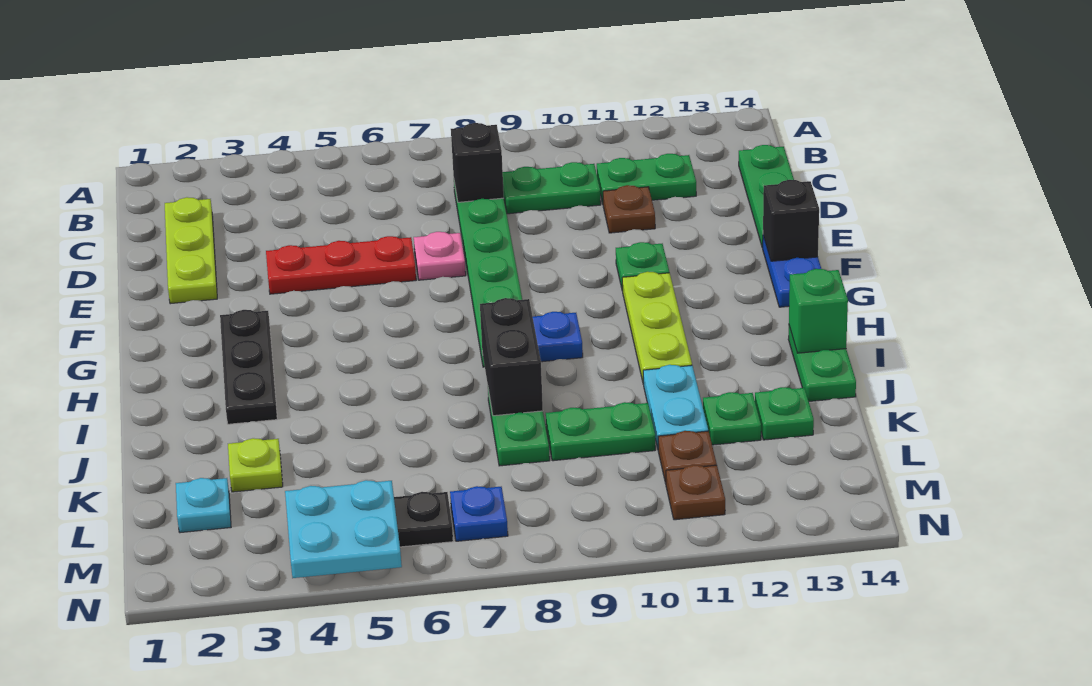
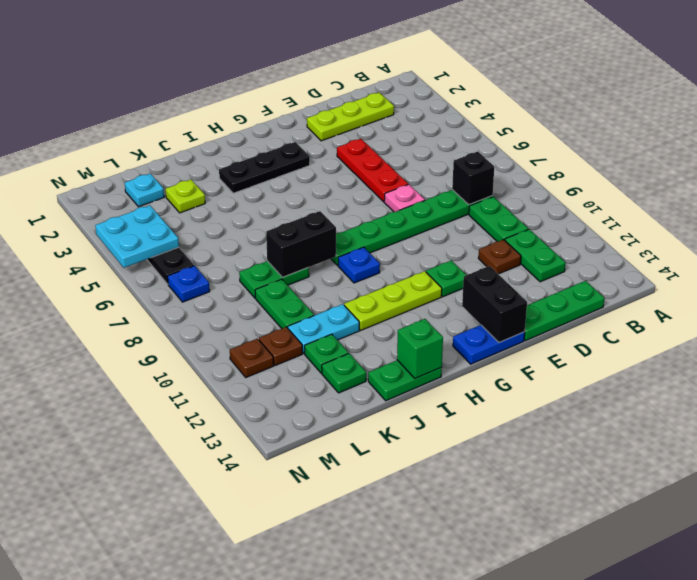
black brick F14 level 2 -> black brick F13:F14 level 2

